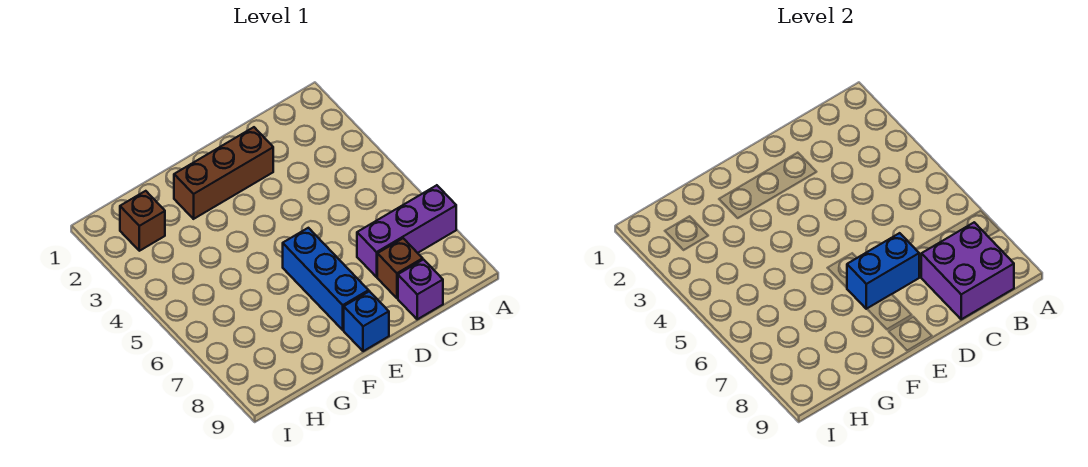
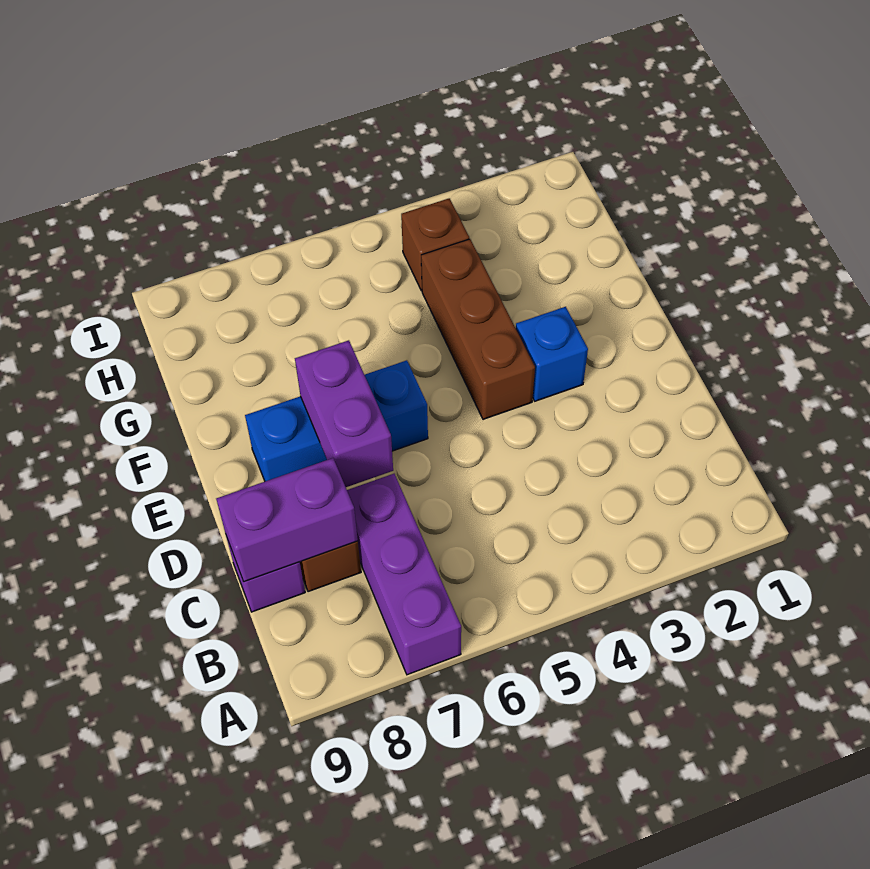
purple brick B8:C9 level 2 -> purple brick C8:C9 level 2
brown brick D2:F2 level 1 -> brown brick E4:G4 level 1
blue brick D7:E7 level 2 -> purple brick D7:E7 level 2
blue brick E9 level 1 -> blue brick E3 level 1
brown brick H2 level 1 -> brown brick H4 level 1

